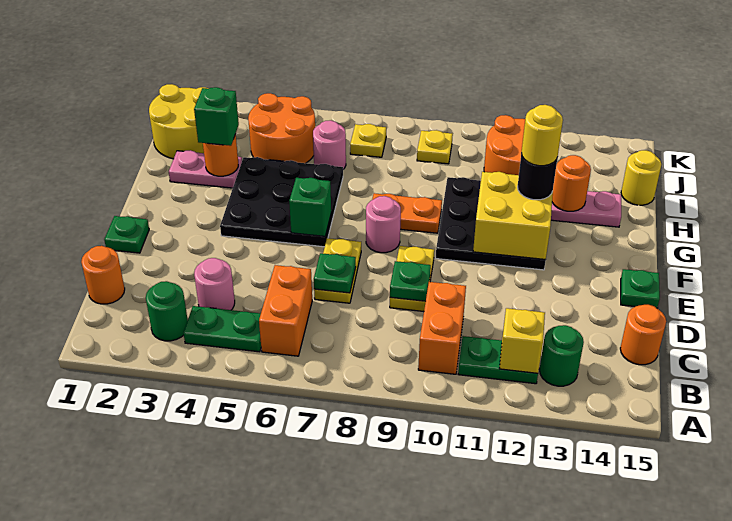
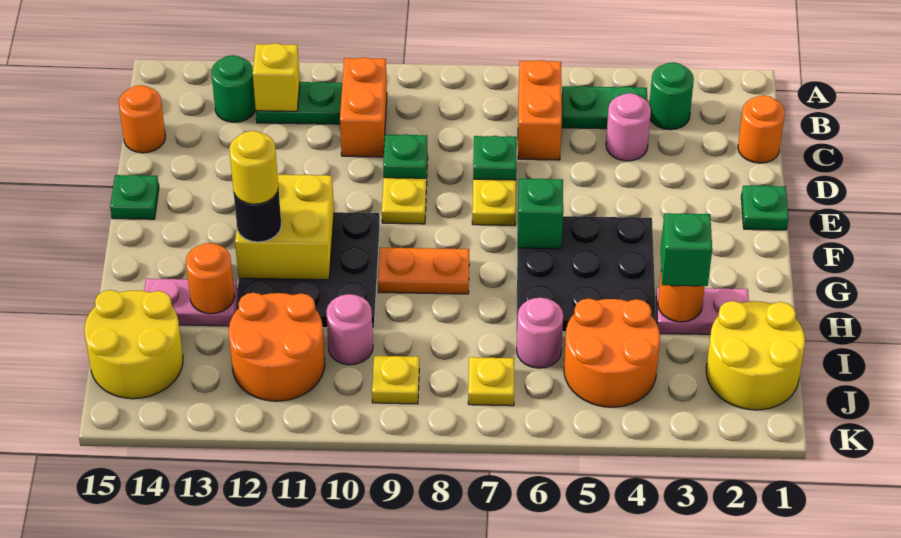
pink round brick F8 level 1 -> pink round brick I10 level 1
yellow round brick I15 level 1 -> yellow round brick I14:J15 level 1

